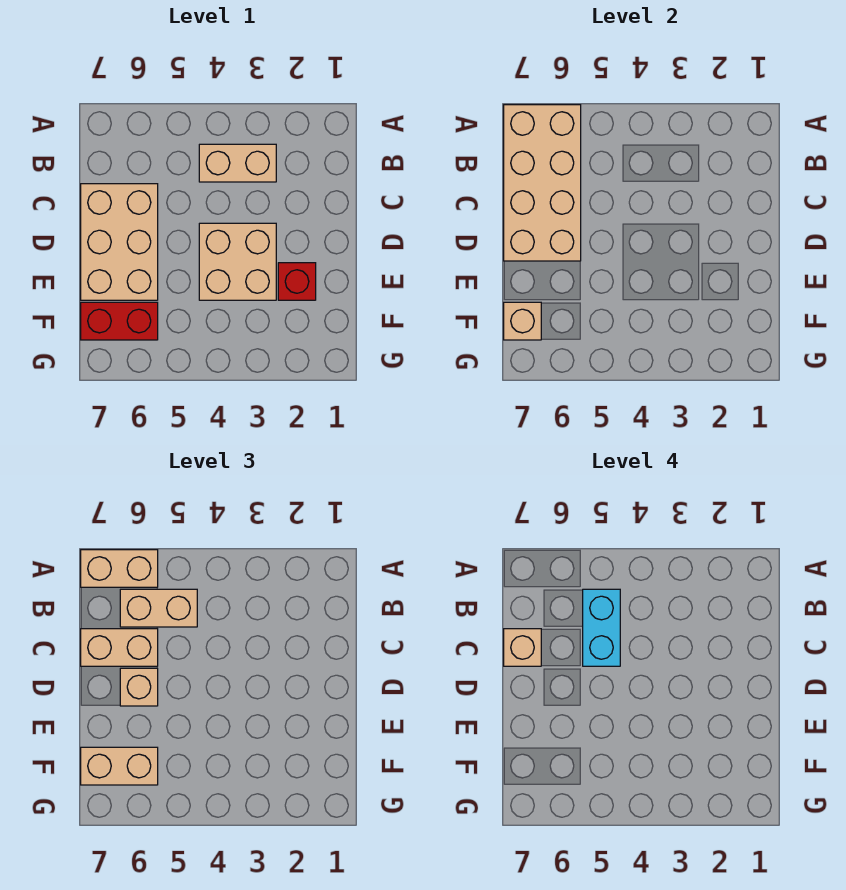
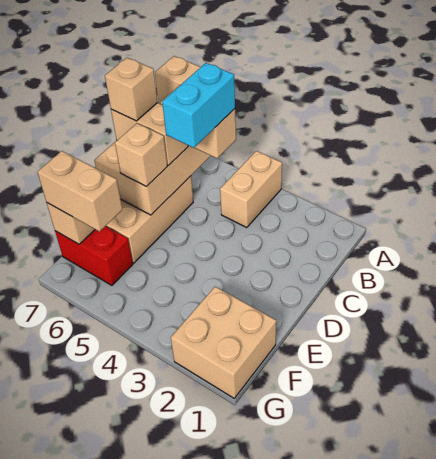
tan brick B3:B4 level 1 -> tan brick A4:B4 level 1
tan brick D3:E4 level 1 -> tan brick F1:G2 level 1
red brick E2 level 1 -> none

